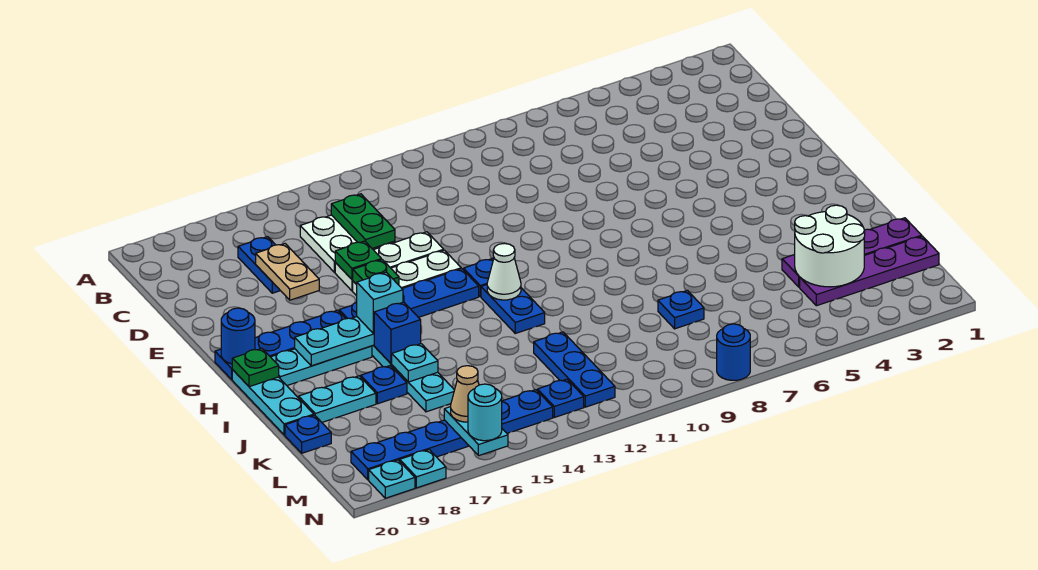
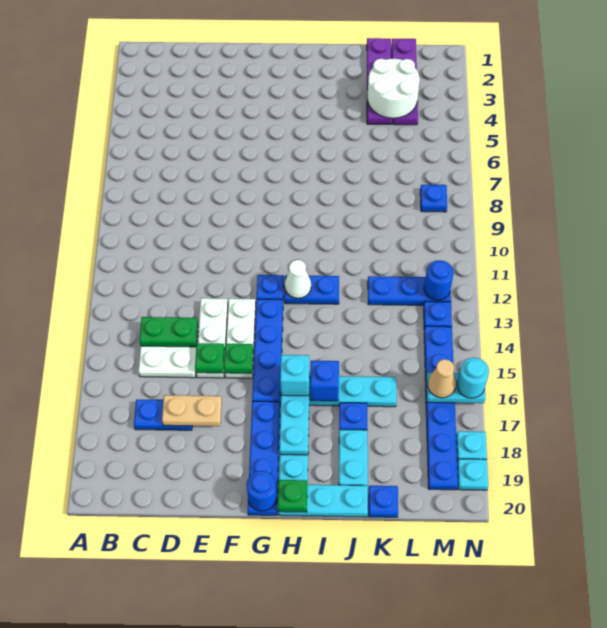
cyan plate J16 level 2 -> none
blue plate K8 level 1 -> blue plate M8 level 1
blue round brick N8 level 1 -> blue round brick M12 level 2

